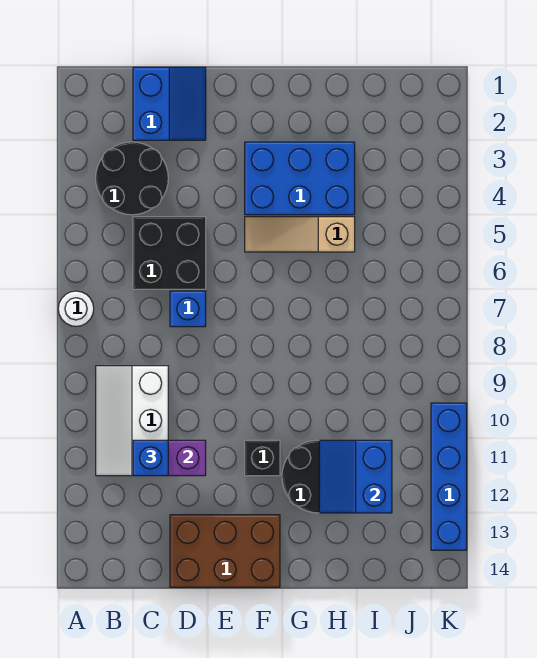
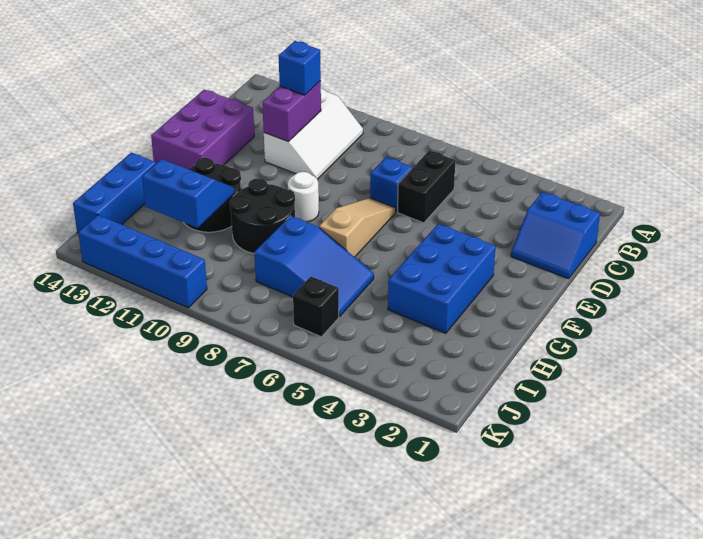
white round brick A7 level 1 -> white round brick F9 level 1
black round brick B3:C4 level 1 -> black round brick G9:H10 level 1
white slope B9:C11 level 1 top C -> white slope B10:D11 level 1 top 11
black brick C5:D6 level 1 -> black brick C6:D6 level 1
brown brick D13:F14 level 1 -> purple brick D13:F14 level 1
tan slope F5:H5 level 1 top H -> tan slope E7:G7 level 1 top G
black brick F11 level 1 -> black brick J6 level 1
none -> blue slope H6:I8 level 1 top 8
none -> blue brick H14:J14 level 1

